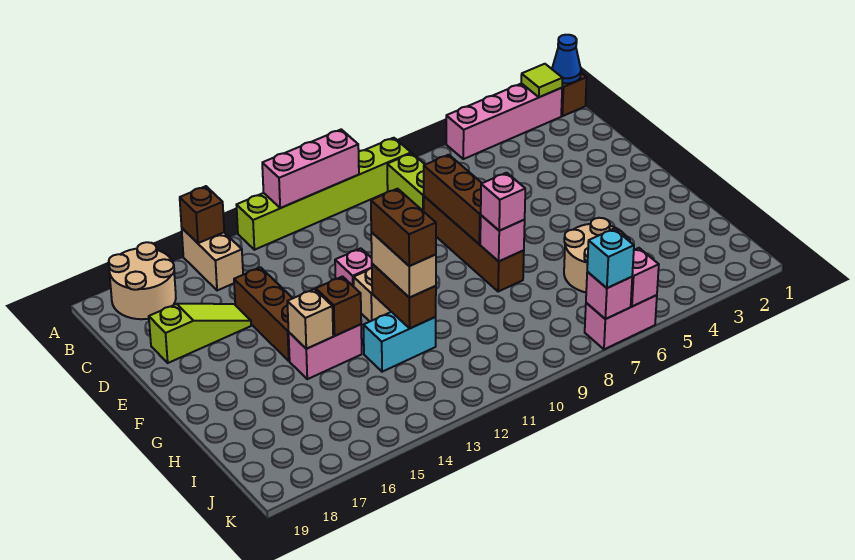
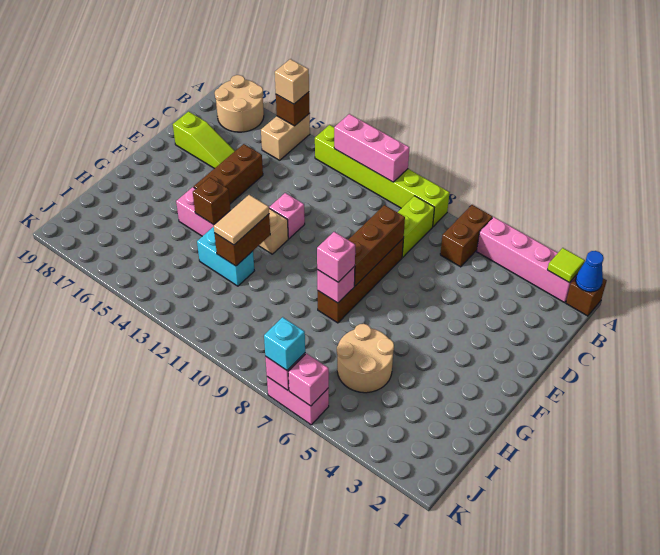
tan brick G12:H12 level 3 -> tan tile G12:H12 level 3
brown brick G12:H12 level 4 -> brown brick A6:B6 level 1
tan brick G15 level 2 -> tan brick A15 level 3

